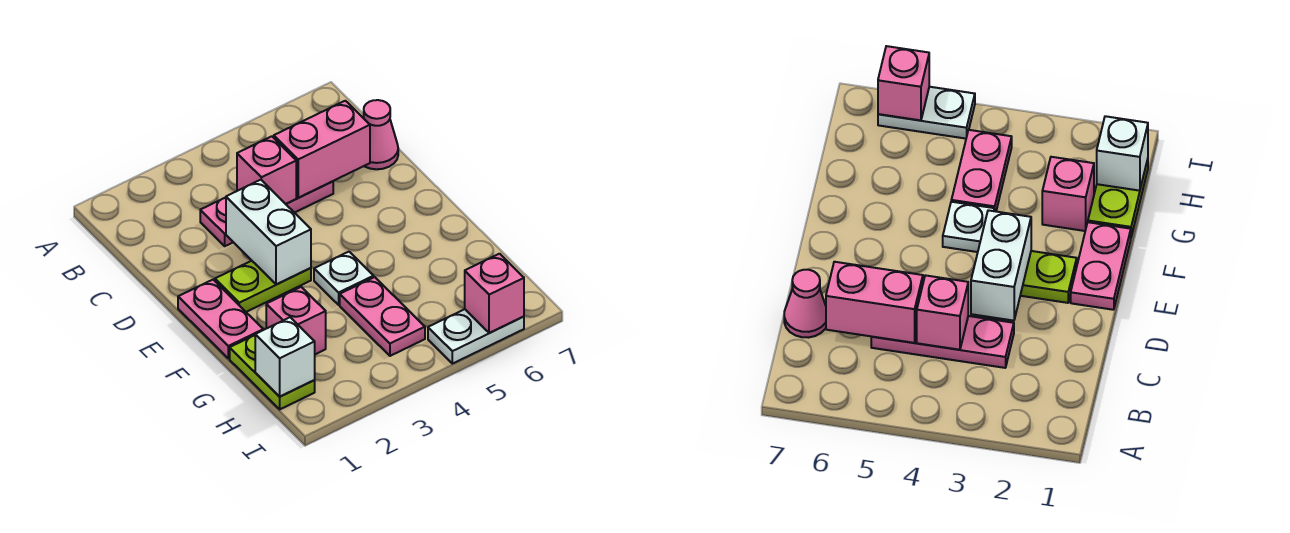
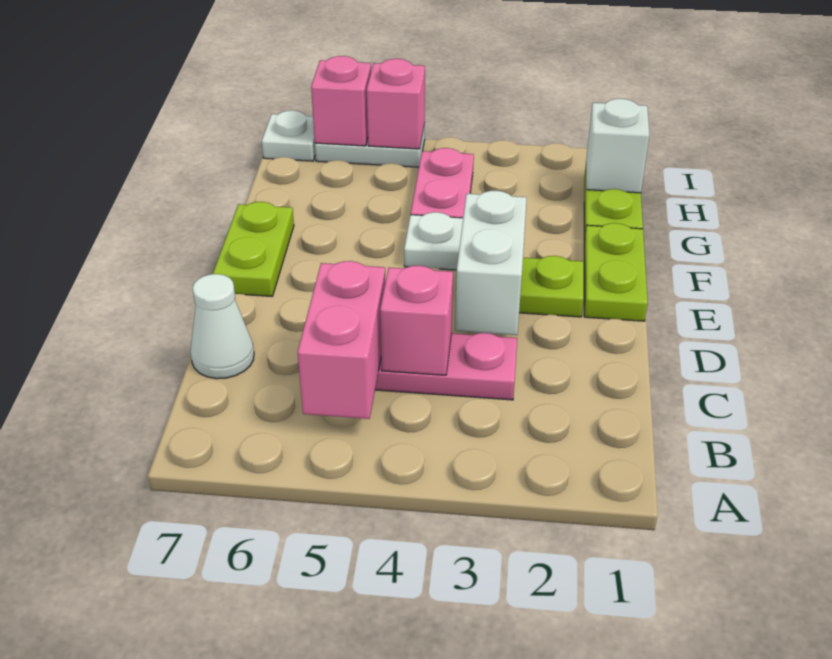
pink brick C5:C6 level 2 -> pink brick B5:C5 level 2
pink cone C7 level 1 -> white cone C7 level 1
pink plate E1:F1 level 1 -> lime plate E1:F1 level 1
none -> lime plate E7:F7 level 1
pink brick G2 level 1 -> pink brick I5 level 2
none -> white plate I7 level 1

